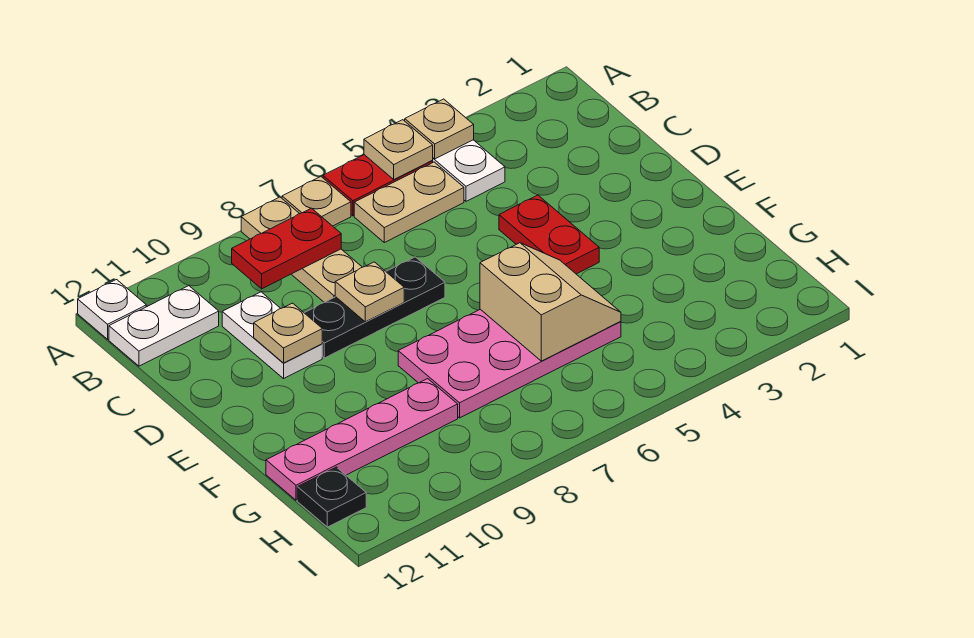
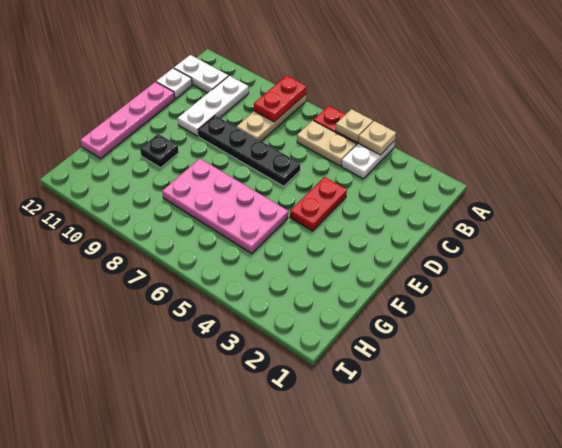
tan plate A7 level 1 -> none
white plate A12 level 1 -> white plate C12 level 1
red plate B8:B9 level 2 -> red plate A8:B8 level 2
white plate C10:D10 level 1 -> white plate B10:D10 level 1
black plate D7:D9 level 1 -> black plate D6:D9 level 1
tan plate D8 level 2 -> none
tan plate D10 level 2 -> none
tan slope F5:G6 level 2 top 6 -> none
pink plate G9:G12 level 1 -> pink plate D12:G12 level 1
black plate H12 level 1 -> black plate F10 level 1

